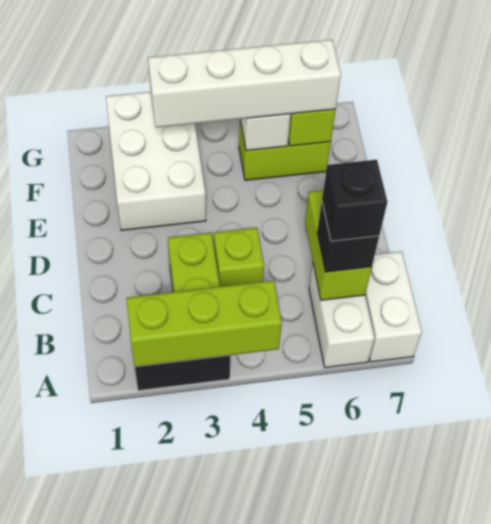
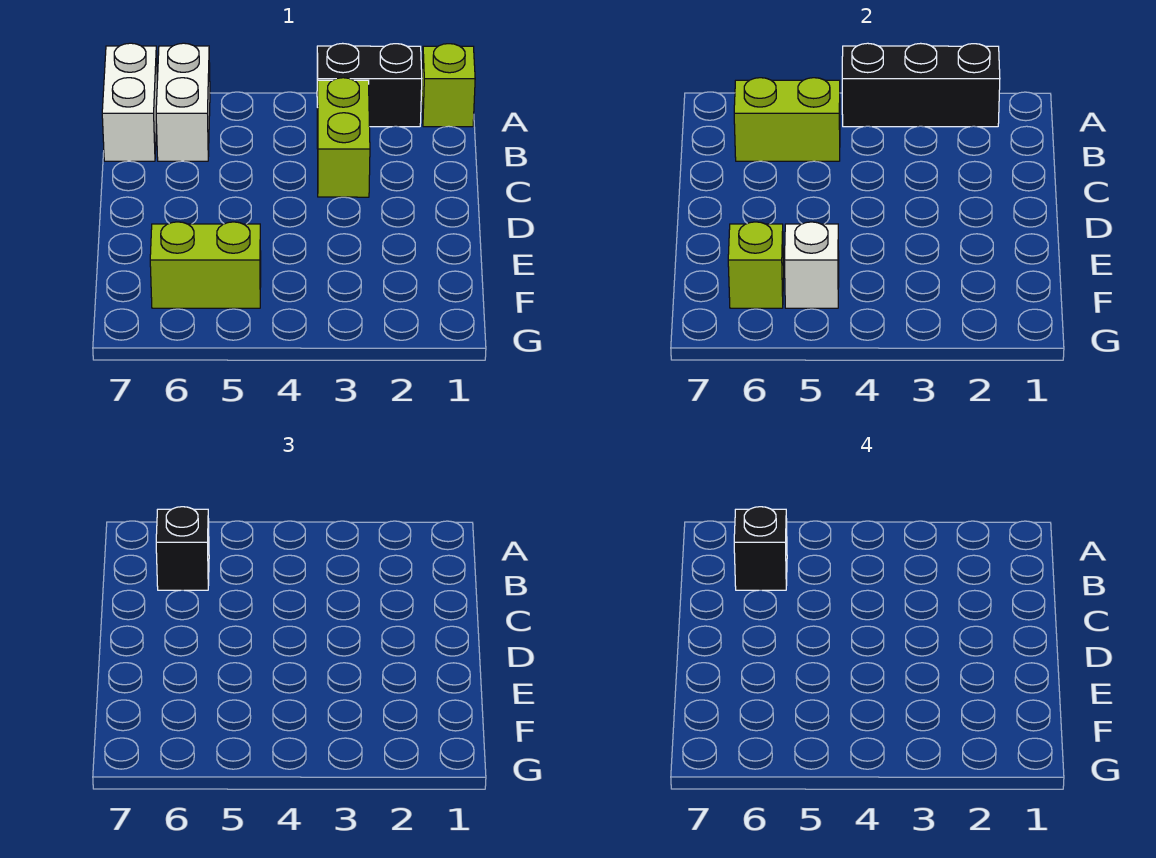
lime brick A2:A4 level 2 -> black brick A2:A4 level 2
lime brick B6:C6 level 2 -> lime brick B5:B6 level 2
lime brick C4 level 1 -> lime brick A1 level 1
white brick E2:G3 level 1 -> none
white brick F3:F6 level 3 -> none

